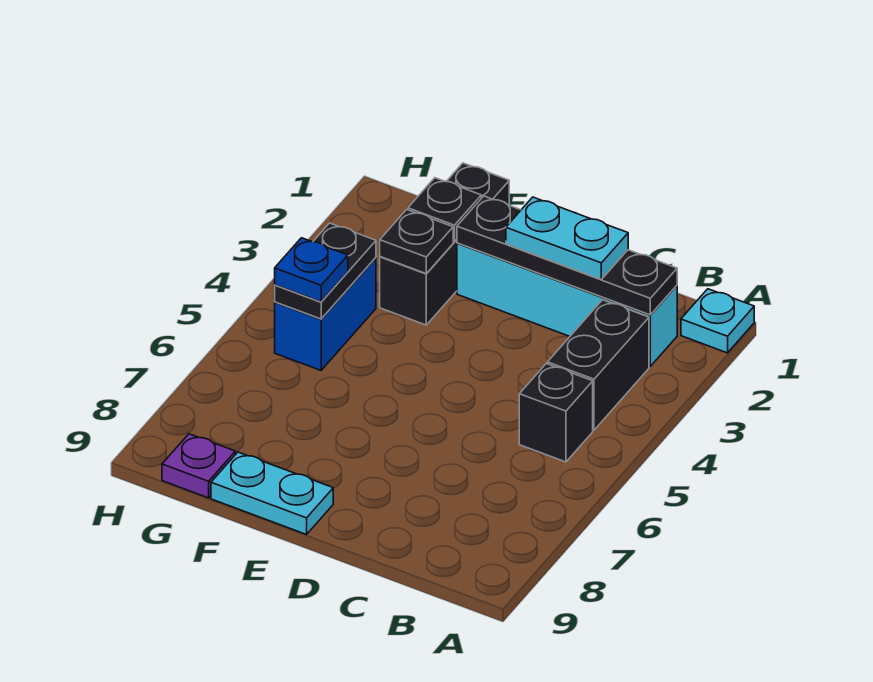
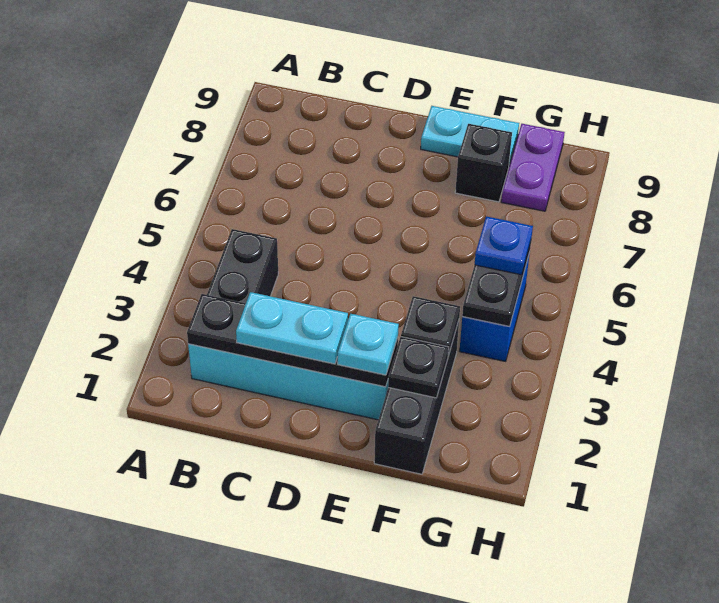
cyan plate A1 level 1 -> cyan plate E2 level 3
black brick B5 level 1 -> black brick F8 level 1
purple plate G9 level 1 -> purple plate G8:G9 level 1

